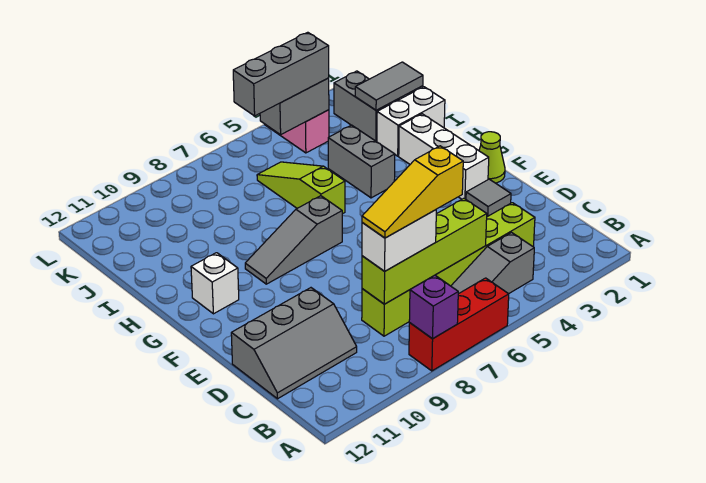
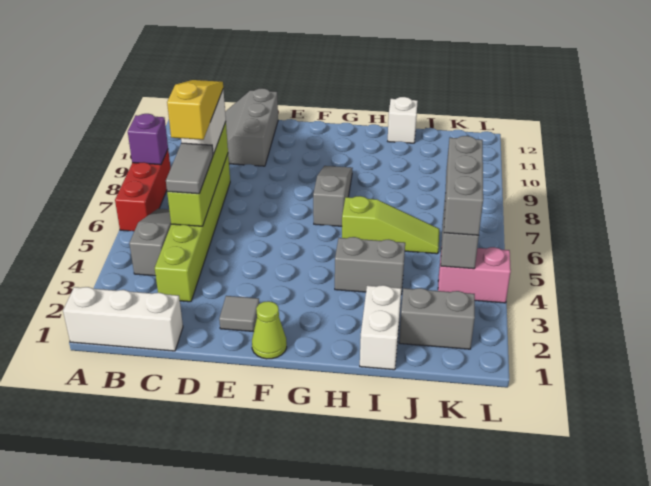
white brick F2:H2 level 1 -> white brick A1:C1 level 1
white brick G11 level 1 -> white brick I12 level 1
grey tile J1:J2 level 2 -> grey tile C5:C6 level 3

